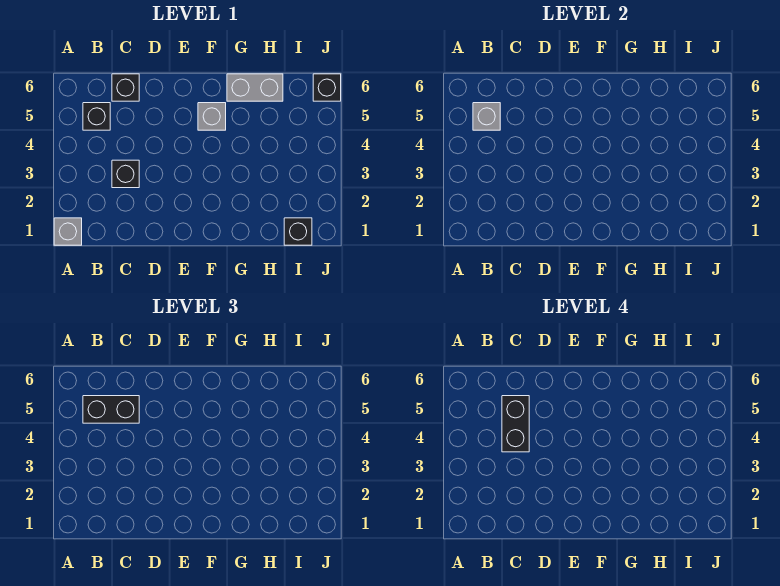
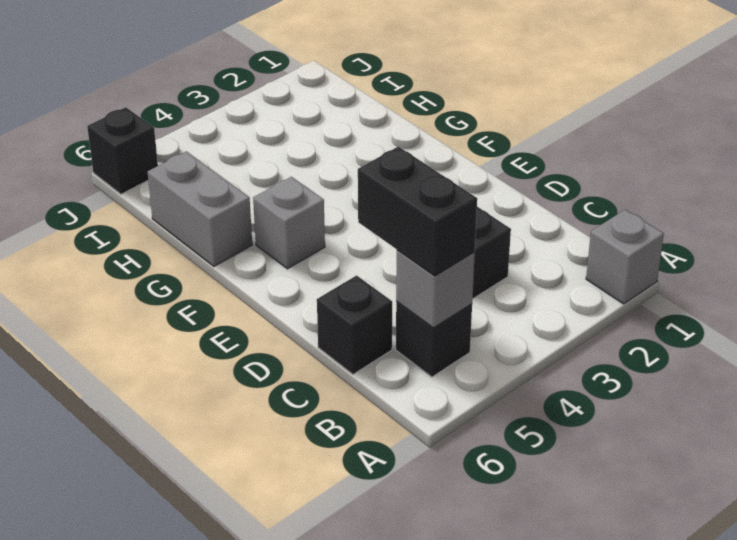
black brick C4:C5 level 4 -> none
black brick I1 level 1 -> none

